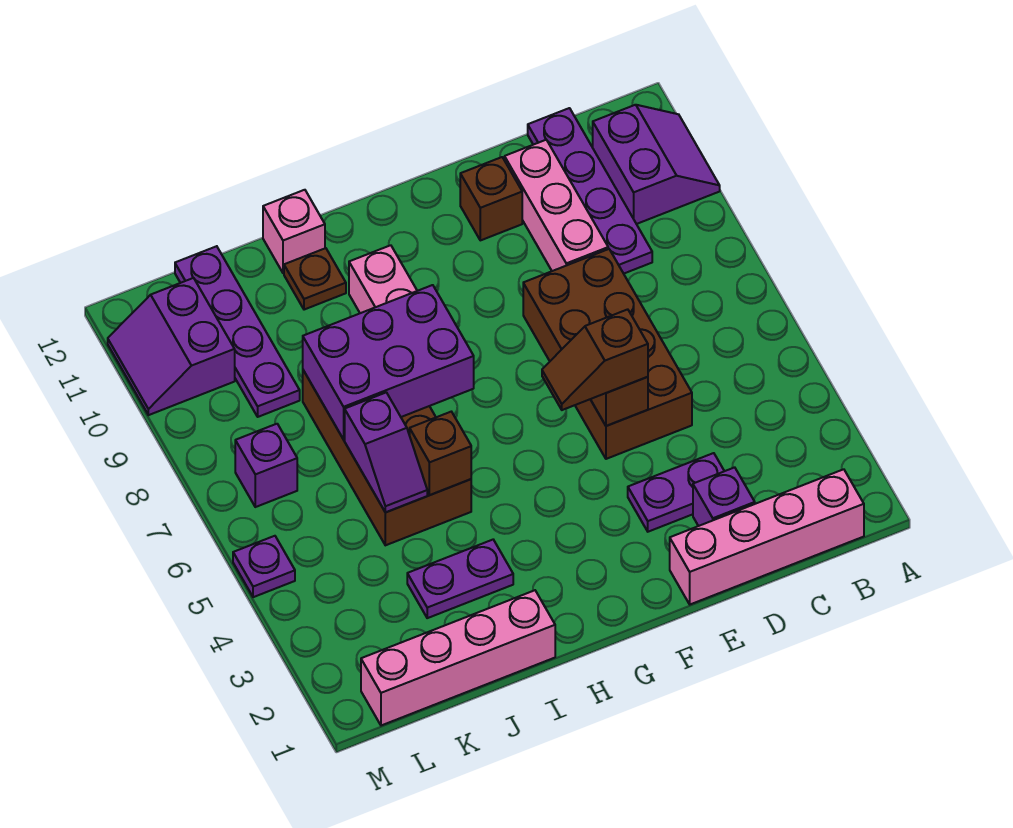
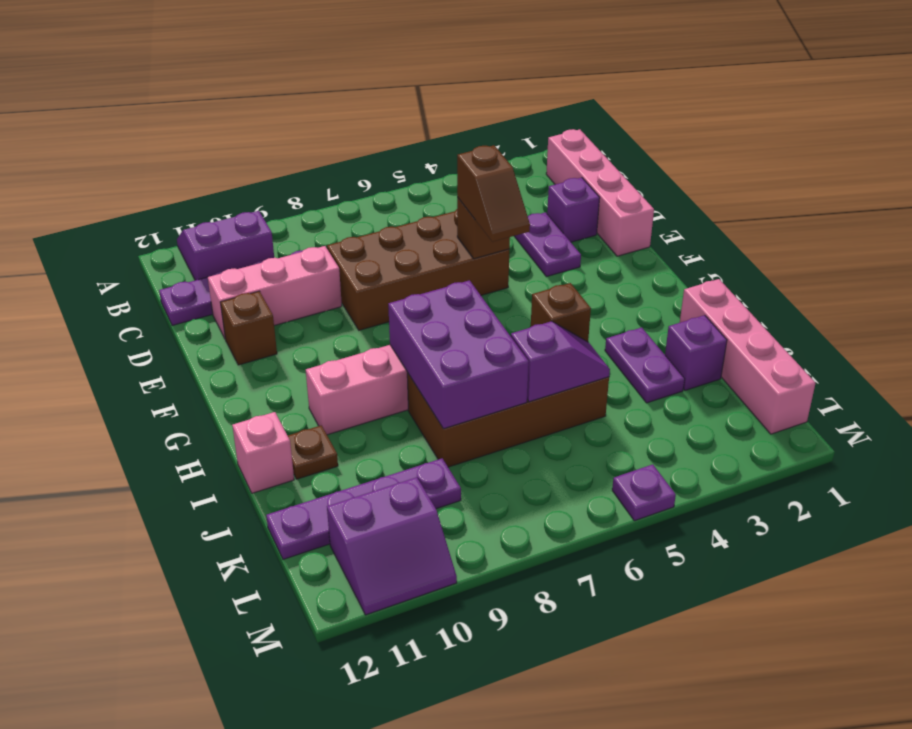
purple brick L7 level 1 -> purple brick J2 level 1

